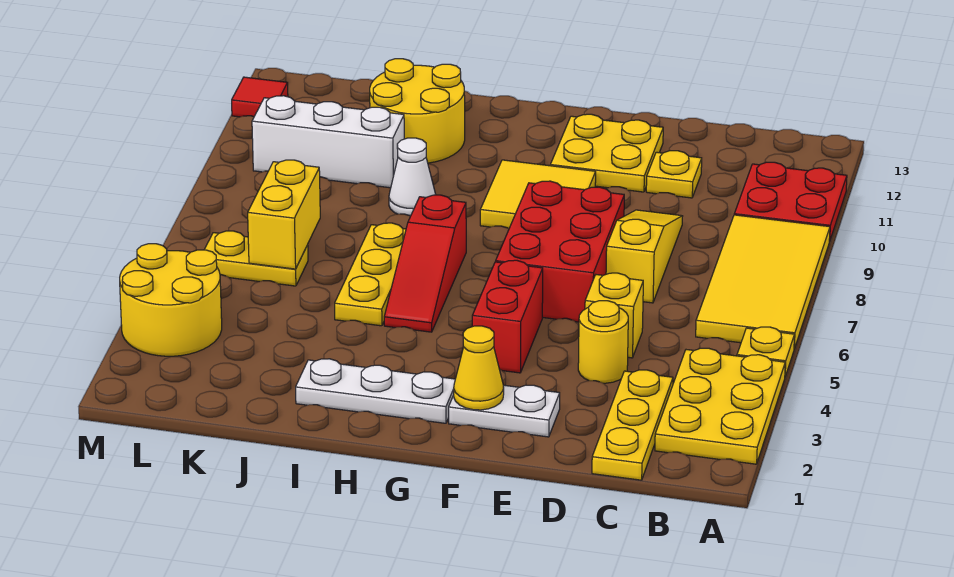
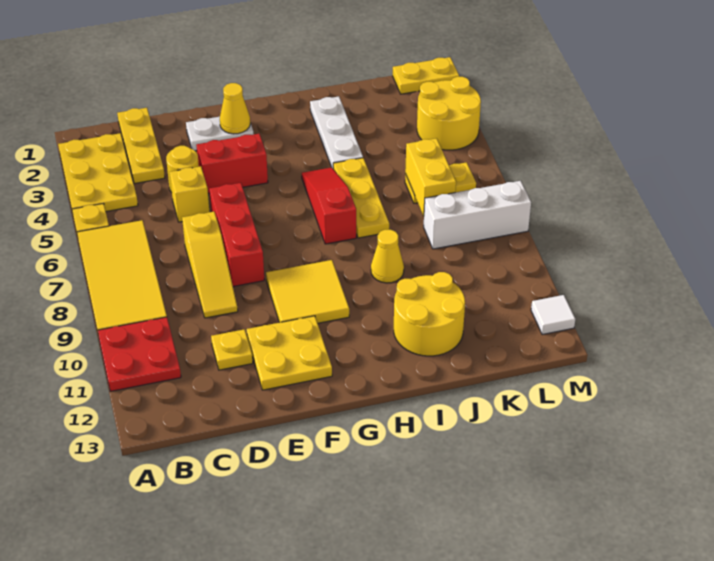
red brick E6:F8 level 1 -> red brick E6:E8 level 1
red brick F4:F5 level 1 -> red brick E4:F4 level 1
white plate G2:I2 level 1 -> white plate I2:I4 level 1
white cone I9 level 1 -> yellow cone I9 level 1
white brick J10:L10 level 1 -> white brick K8:M8 level 1
none -> yellow plate L1:M1 level 1
red tile M12 level 1 -> white tile M12 level 1

